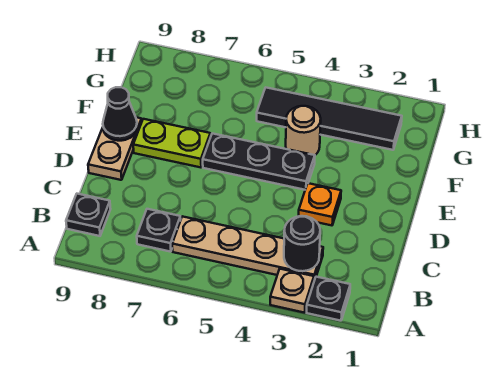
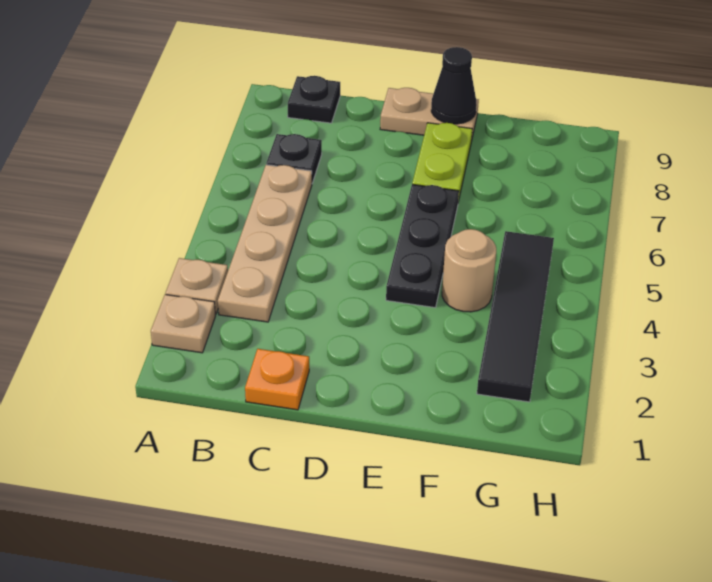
black plate A2 level 1 -> tan plate A2 level 1
black round brick B3 level 2 -> none
orange plate D3 level 1 -> orange plate C1 level 1

